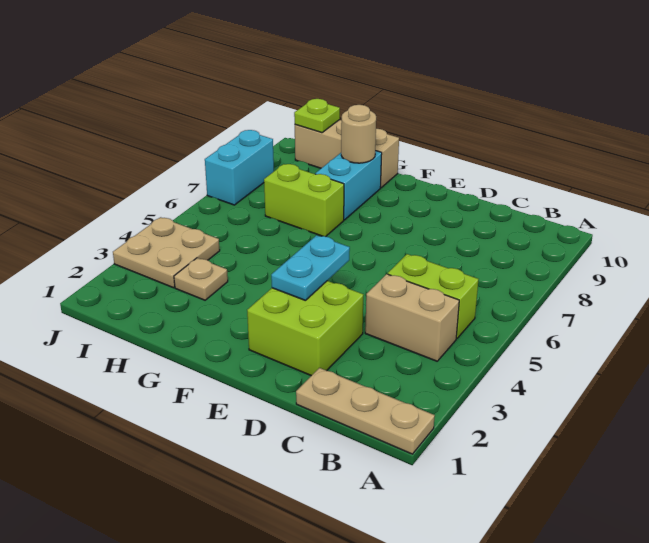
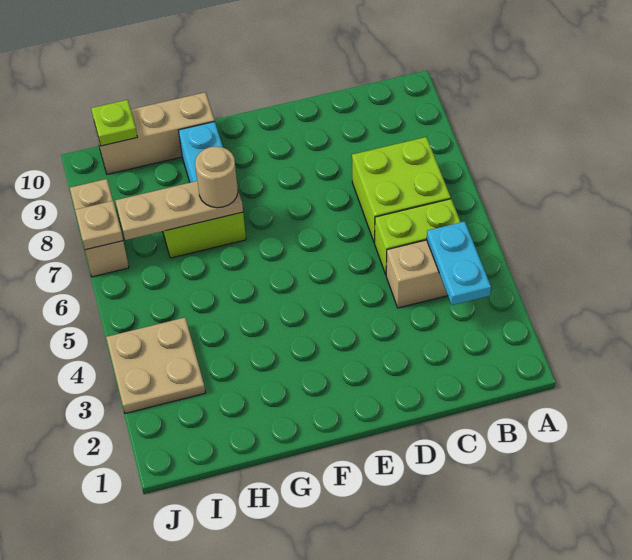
tan plate A1:C1 level 1 -> tan plate G7:I7 level 2
lime brick D2:E3 level 1 -> lime brick B6:C7 level 1
cyan plate E3:E4 level 2 -> cyan plate B3:B4 level 2
tan round brick G9 level 2 -> tan round brick G7 level 3
tan plate H3 level 1 -> tan plate J7 level 2
cyan brick J7:J8 level 1 -> tan brick J7:J8 level 1

